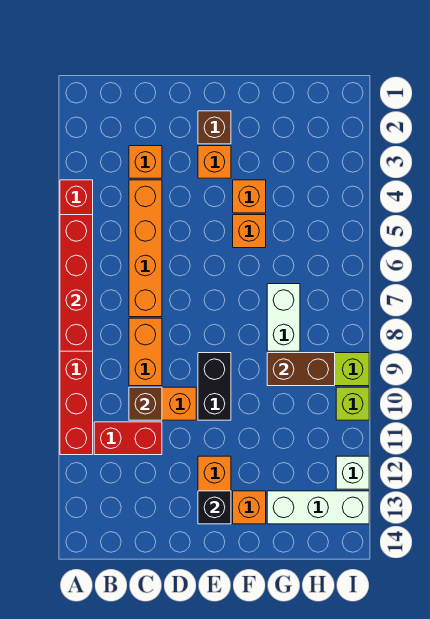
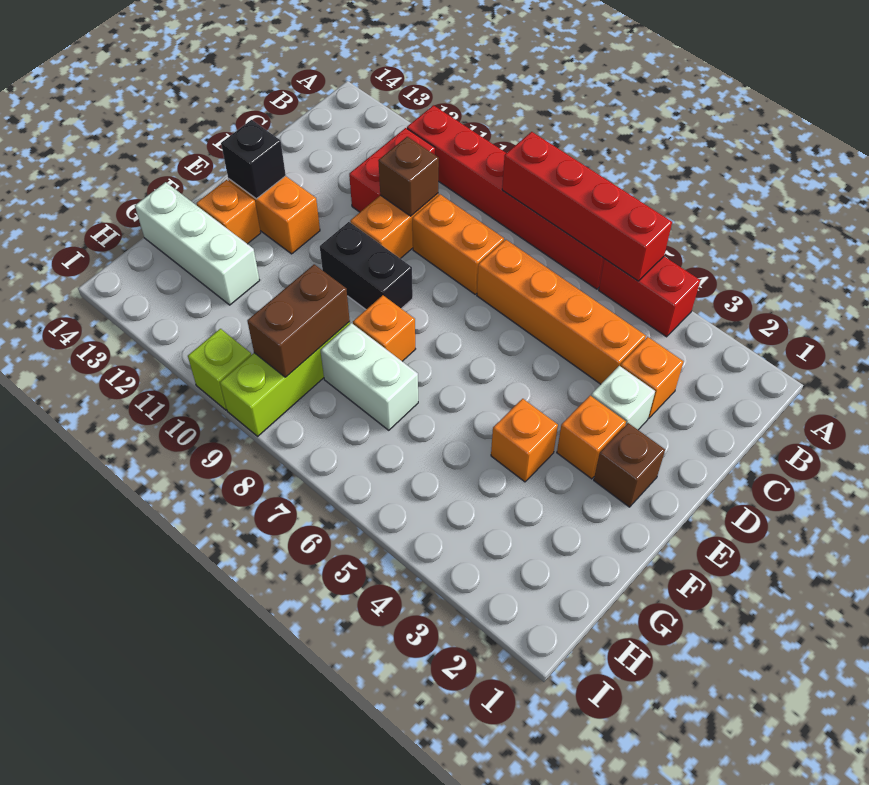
orange brick F5 level 1 -> orange brick F8 level 1
white brick G13:I13 level 1 -> white brick G12:G14 level 1
white brick I12 level 1 -> white brick D3 level 1

